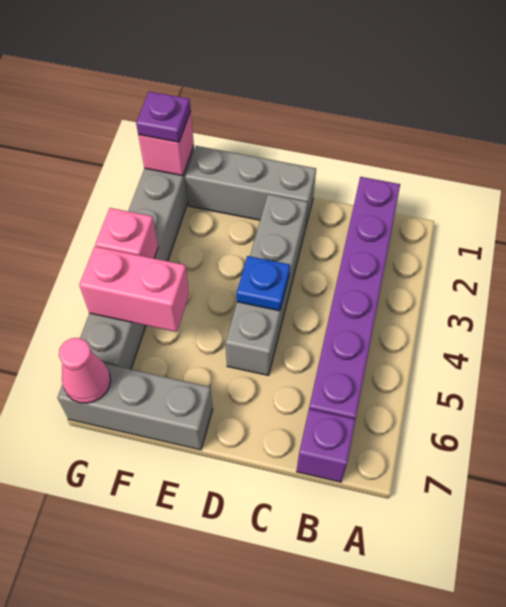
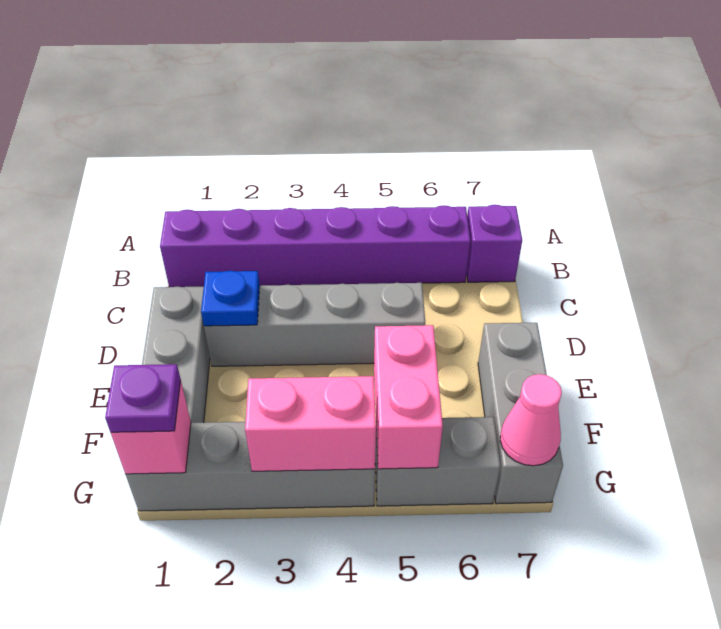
blue plate D4 level 2 -> blue plate D2 level 2
pink brick G4 level 2 -> pink brick G3:G4 level 2

